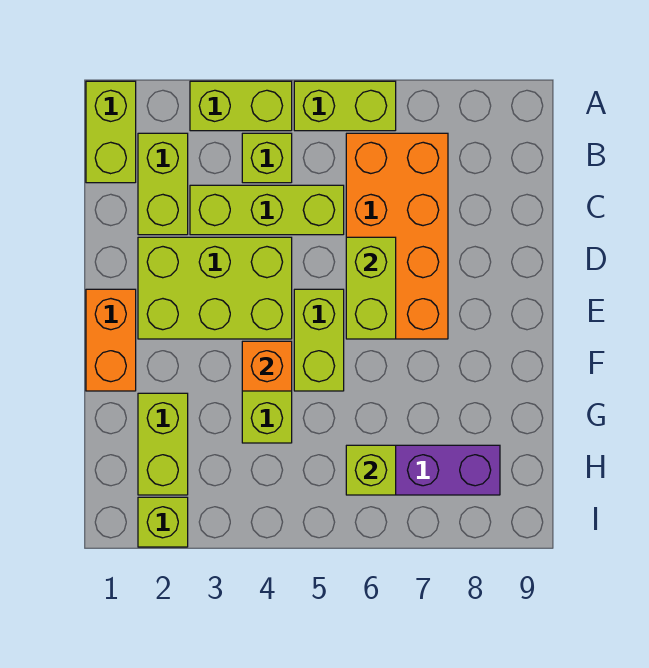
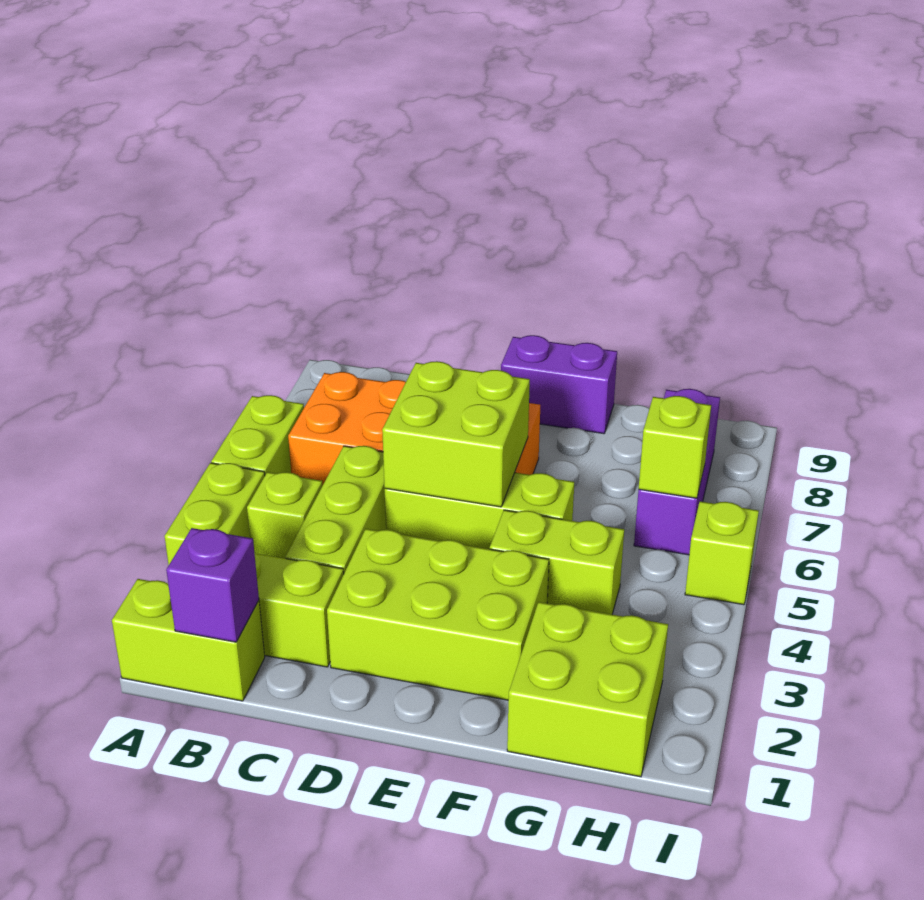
none -> purple brick B1 level 2
lime brick D2:E4 level 1 -> lime brick D2:F3 level 1
lime brick D6:E6 level 2 -> lime brick D5:E6 level 2
orange brick E1:F1 level 1 -> none
lime brick E5:F5 level 1 -> lime brick D5:F5 level 1
none -> purple brick E9:F9 level 1
orange brick F4 level 2 -> none
lime brick G2:H2 level 1 -> lime brick G1:H2 level 1
lime brick I2 level 1 -> lime brick I5 level 1

